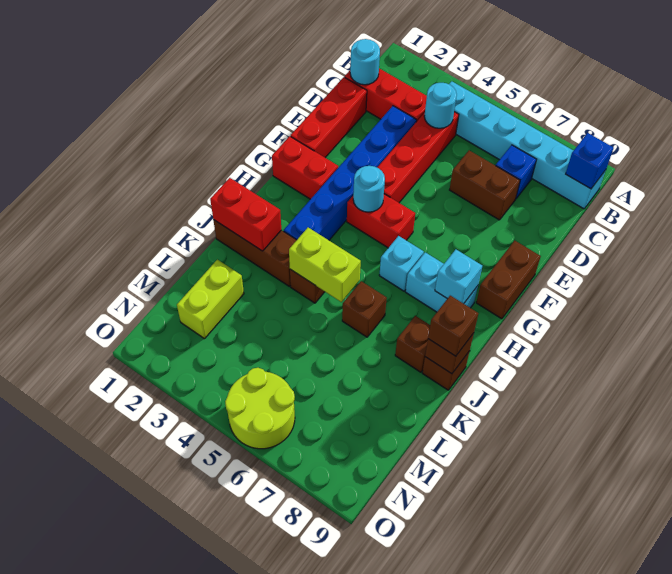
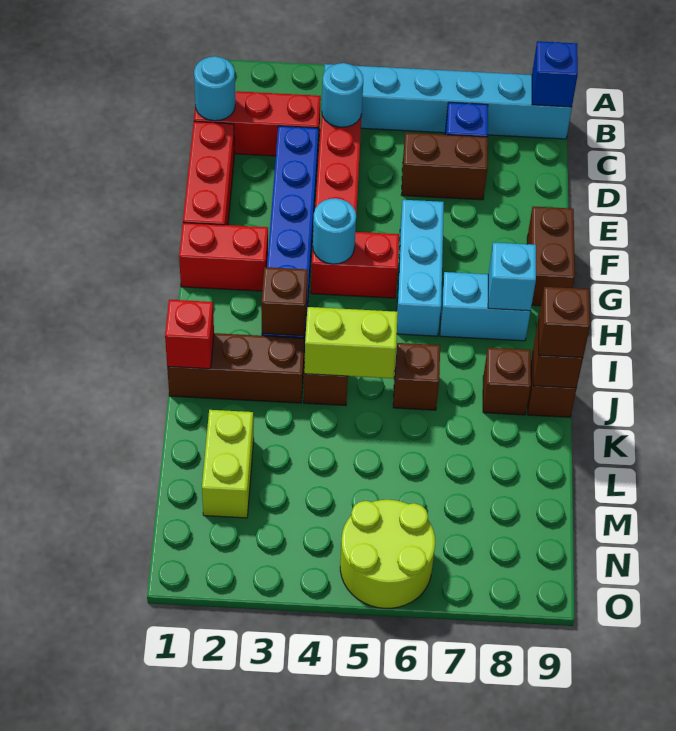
cyan brick H6 level 1 -> cyan brick F6:H6 level 1
none -> brown brick I3 level 2
red brick J1:J2 level 2 -> red brick J1 level 2

